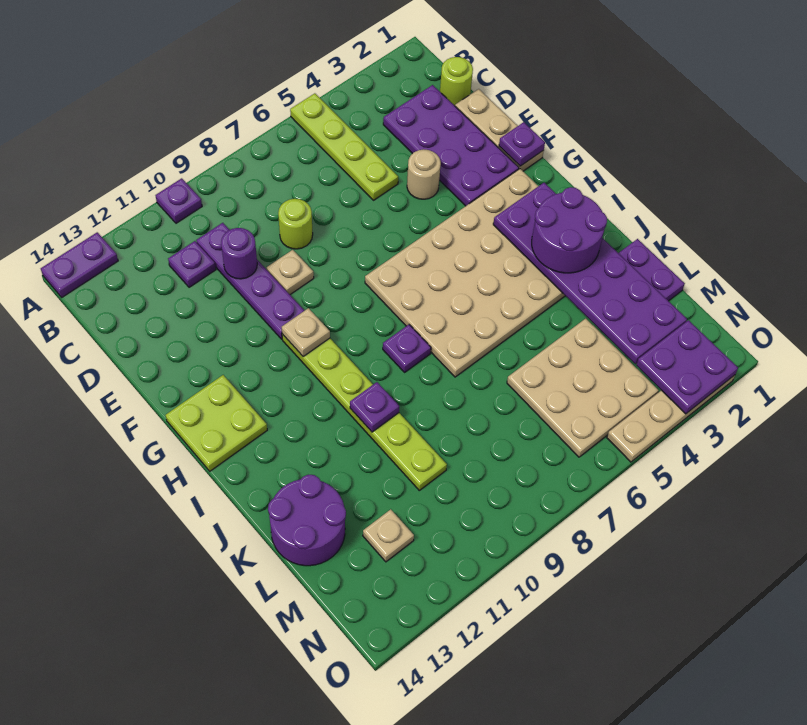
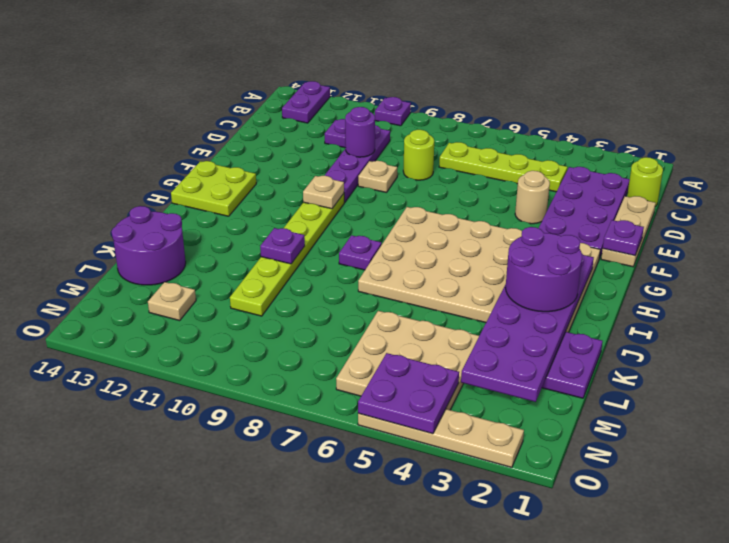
lime plate A5:D5 level 1 -> lime plate C4:C7 level 1
purple plate A13:A14 level 1 -> purple plate A13:B13 level 1
purple plate N2:O3 level 2 -> purple plate N4:O5 level 2

